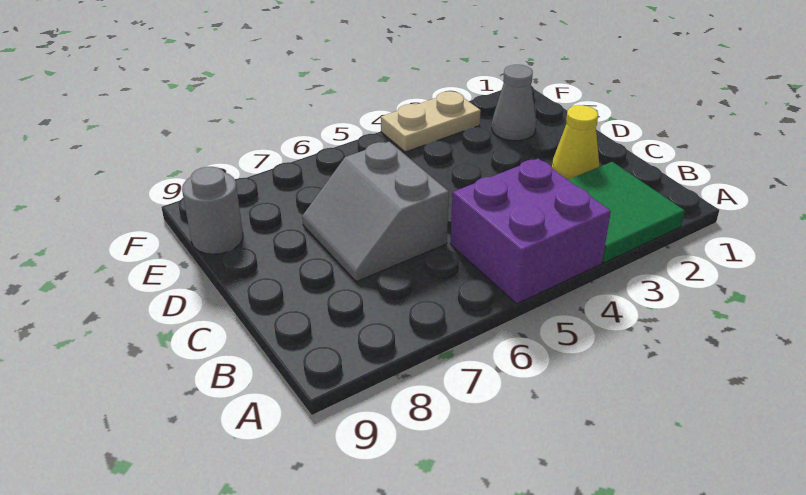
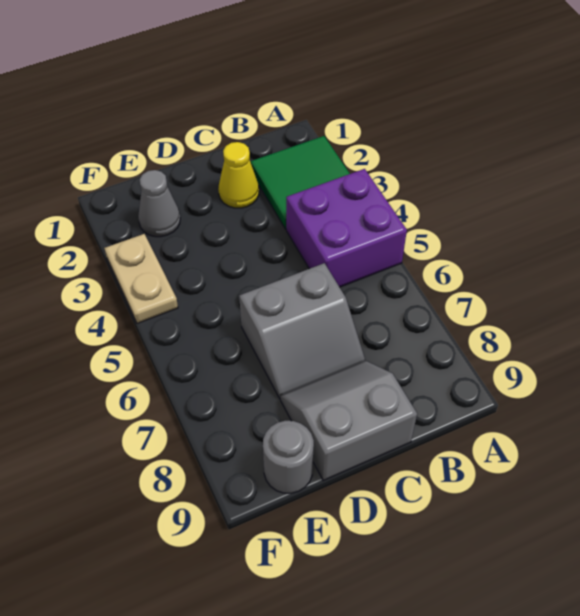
none -> grey slope C8:D9 level 1 top 9

